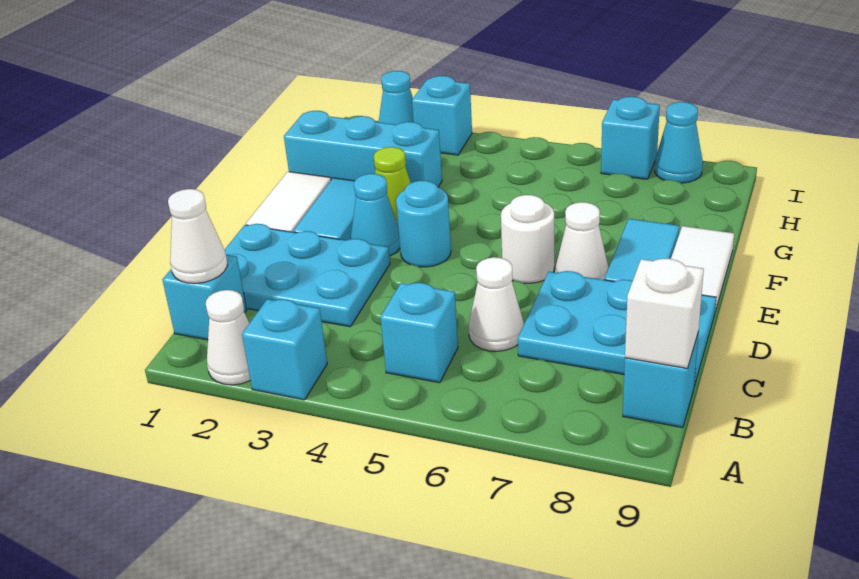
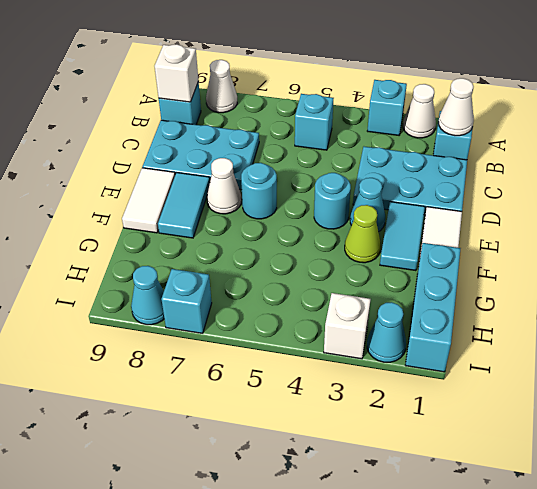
white cone C6 level 1 -> white cone A8 level 1
white round brick E6 level 1 -> cyan round brick E6 level 1
cyan brick G1:G3 level 1 -> cyan brick G1:I1 level 1
cyan brick I3 level 1 -> white brick I3 level 1

